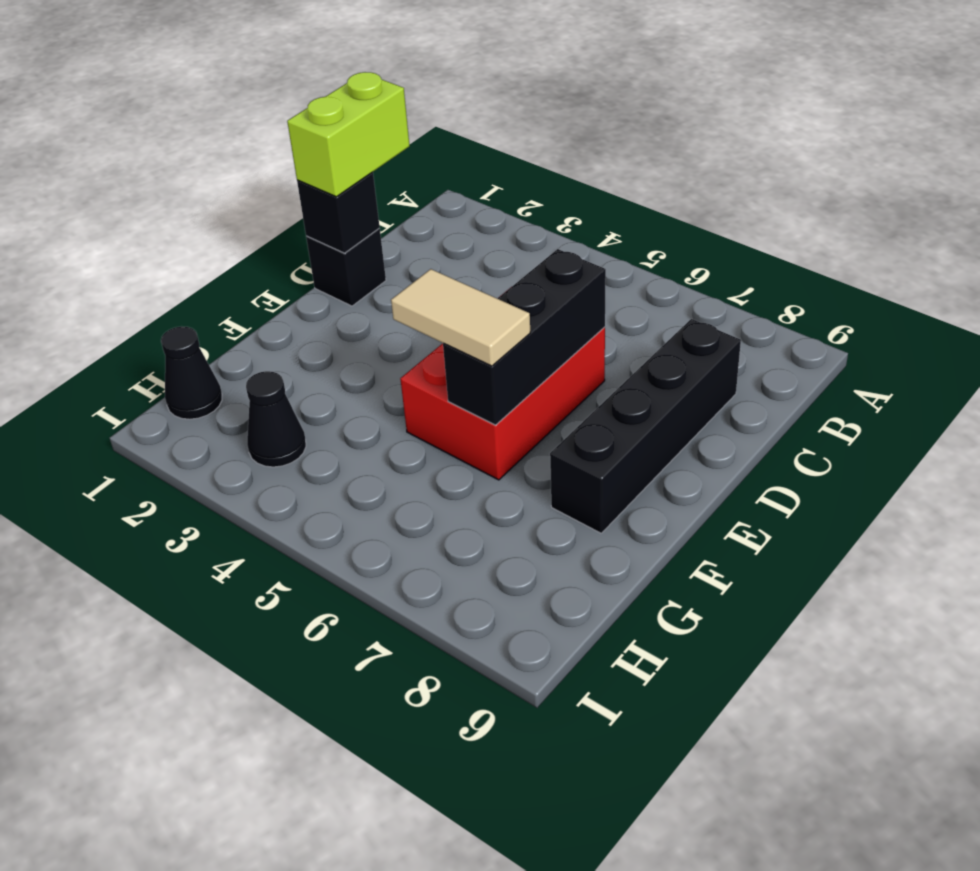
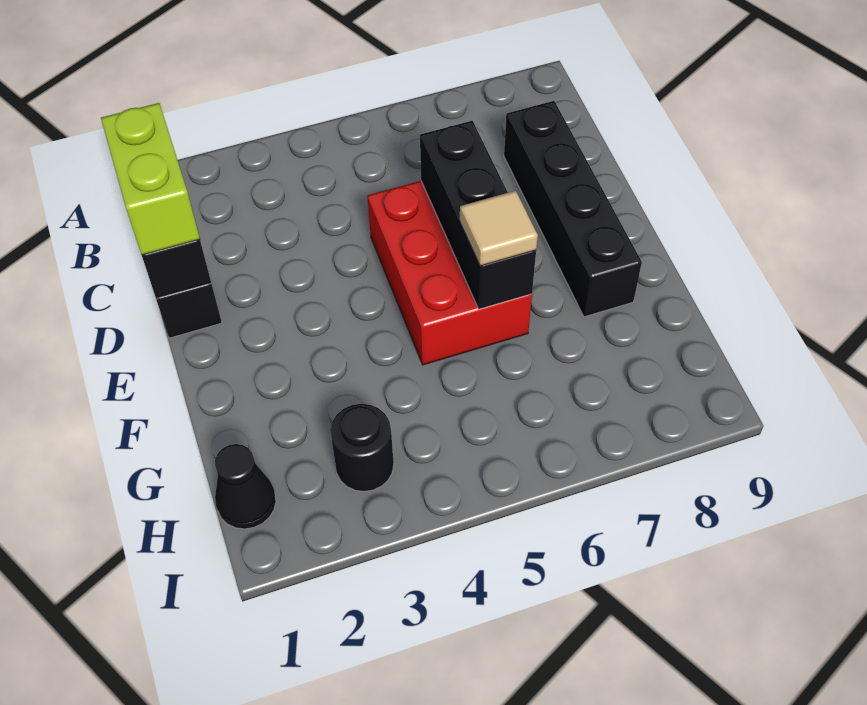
tan tile F5:F6 level 3 -> tan tile F6 level 3
black cone H3 level 1 -> black round brick H3 level 1

